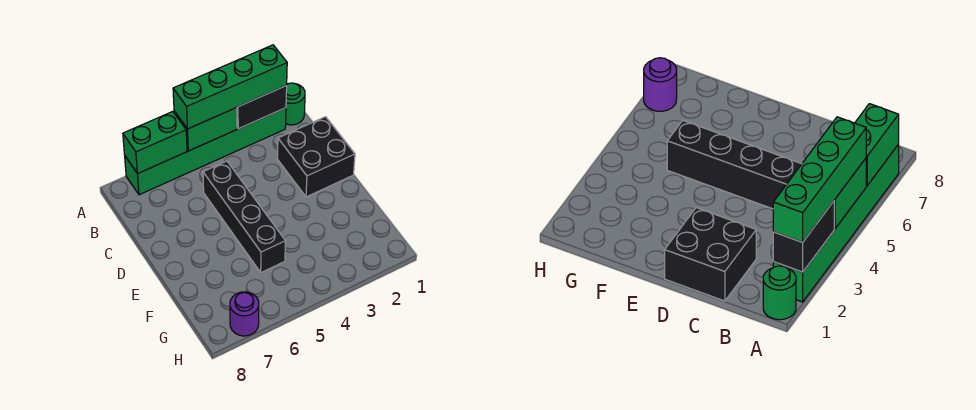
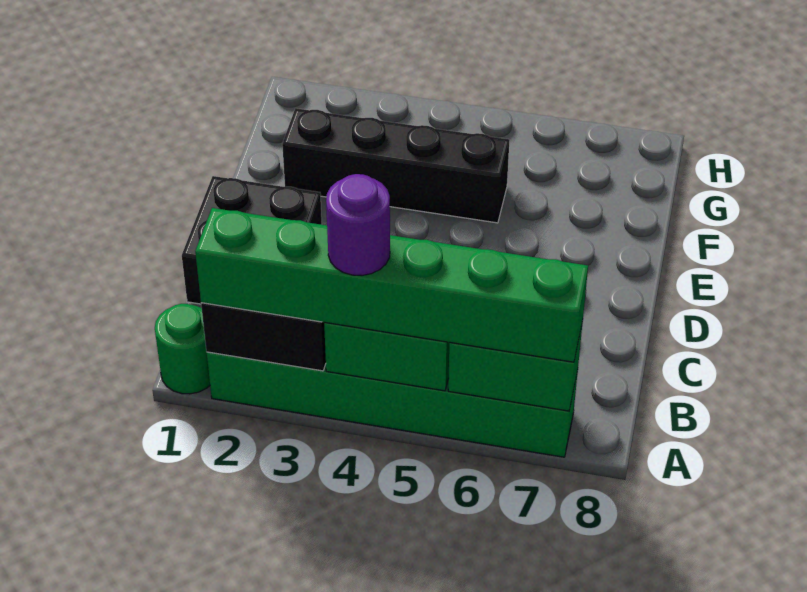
green brick A2:A5 level 3 -> green brick A2:A7 level 3
black brick C5:F5 level 1 -> black brick F2:F5 level 1
purple round brick H7 level 1 -> purple round brick A4 level 4

